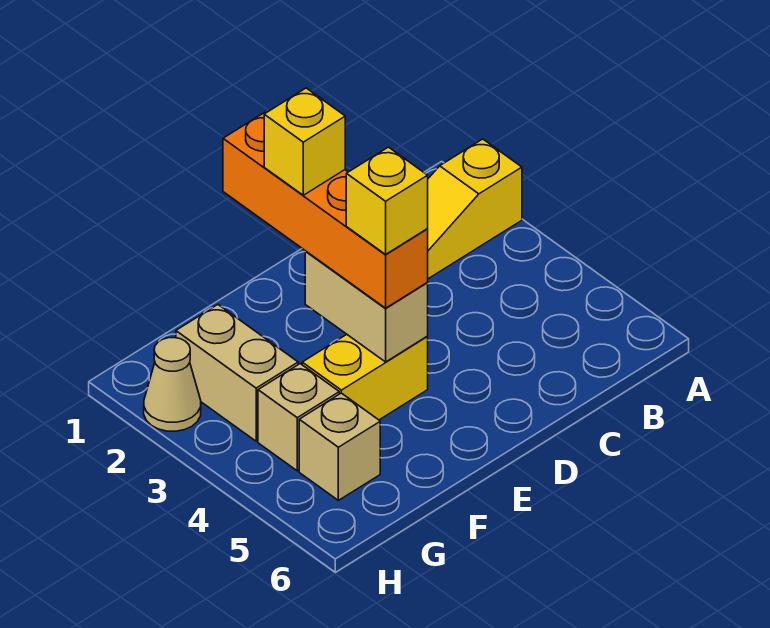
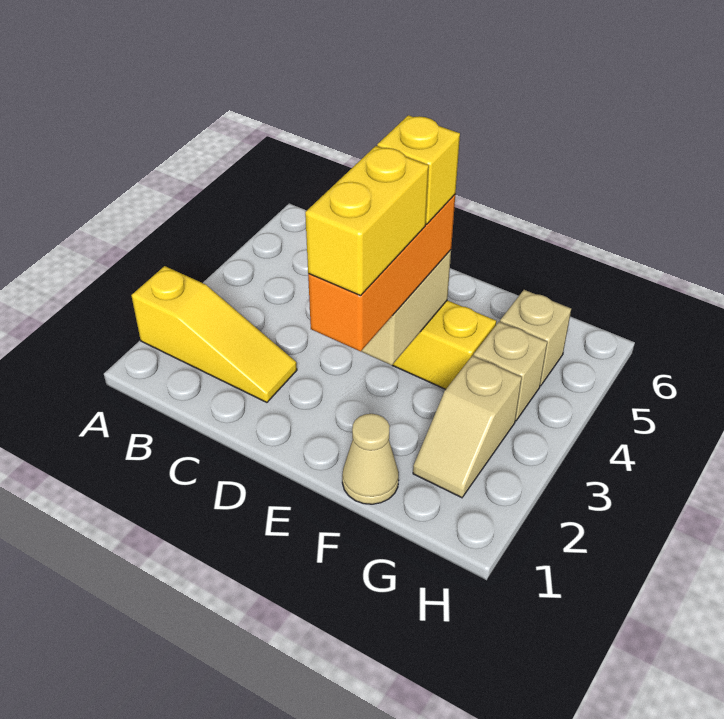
orange brick E1:E4 level 3 -> orange brick E2:E4 level 3
yellow brick E2 level 4 -> yellow brick E2:E3 level 4
tan brick G2:G3 level 1 -> tan slope G2:G3 level 1 top 3
tan cone H2 level 1 -> tan cone F1 level 1

